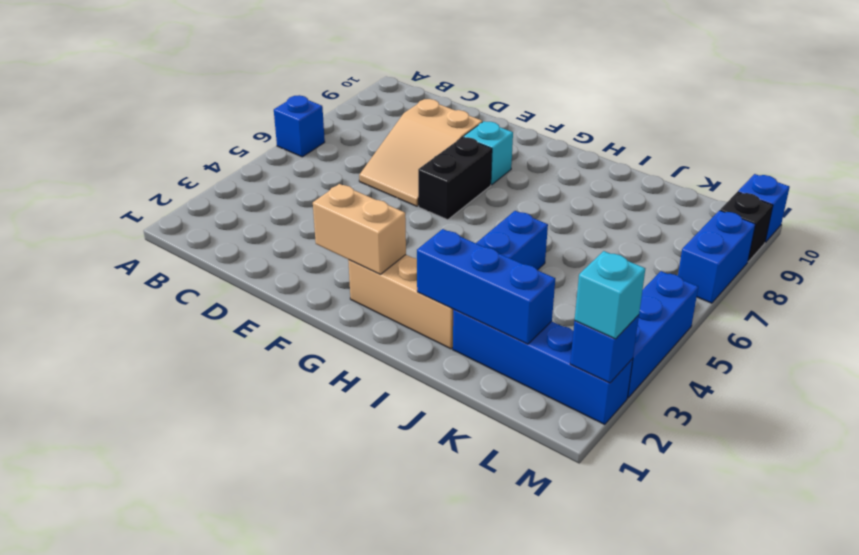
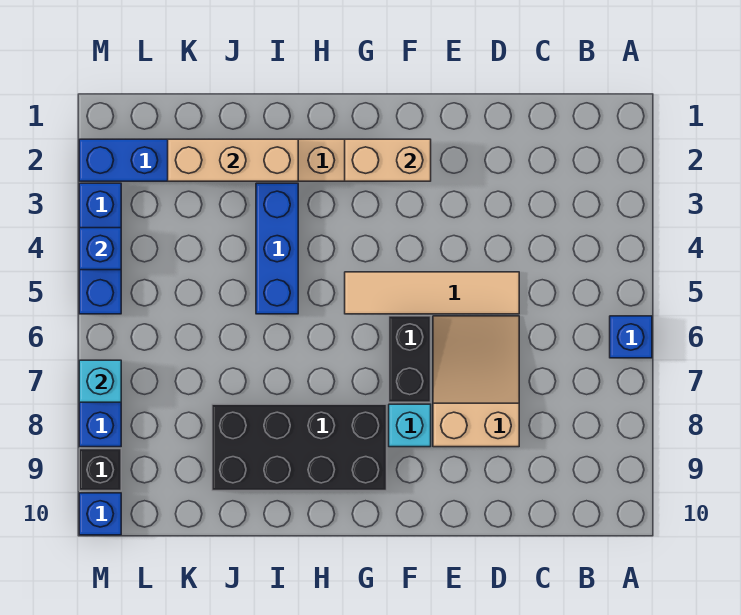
none -> tan tile D5:G5 level 1
none -> black brick G8:J9 level 1
blue brick I2:K2 level 2 -> tan brick I2:K2 level 2
blue brick M2 level 2 -> blue brick M4 level 2
cyan brick M2 level 3 -> cyan brick M7 level 2

